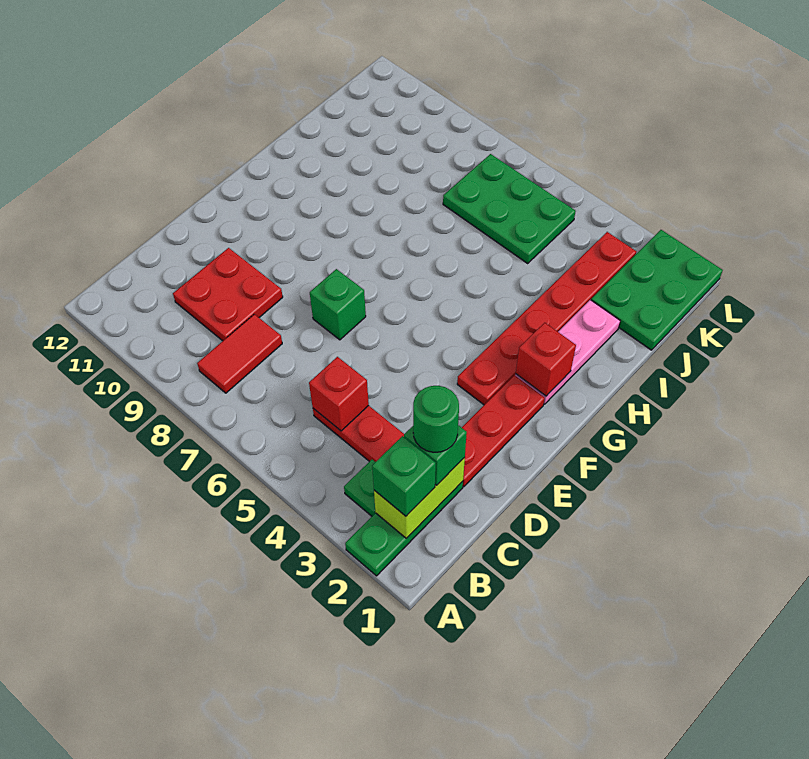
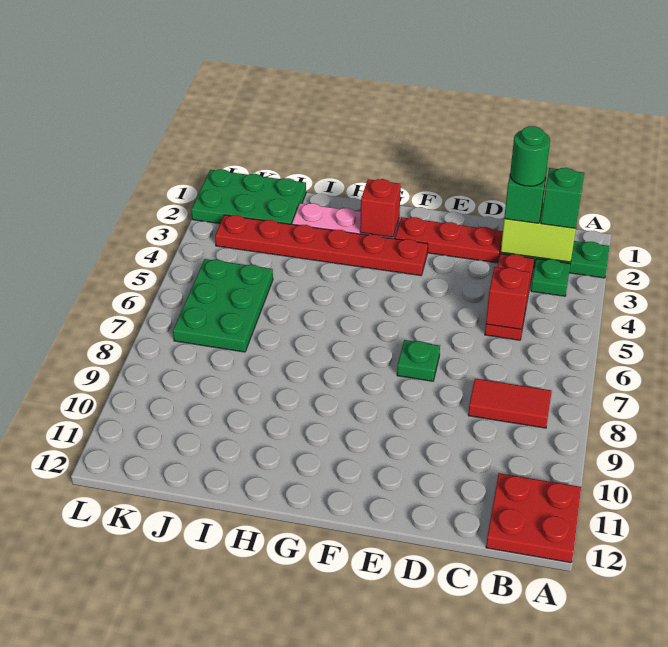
red plate C9:D10 level 1 -> red plate A11:B12 level 1
green brick E7 level 1 -> green plate E7 level 1

